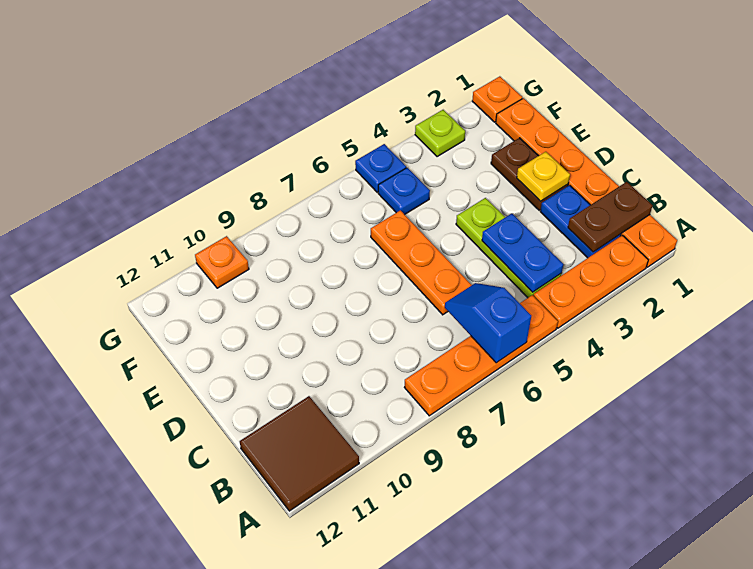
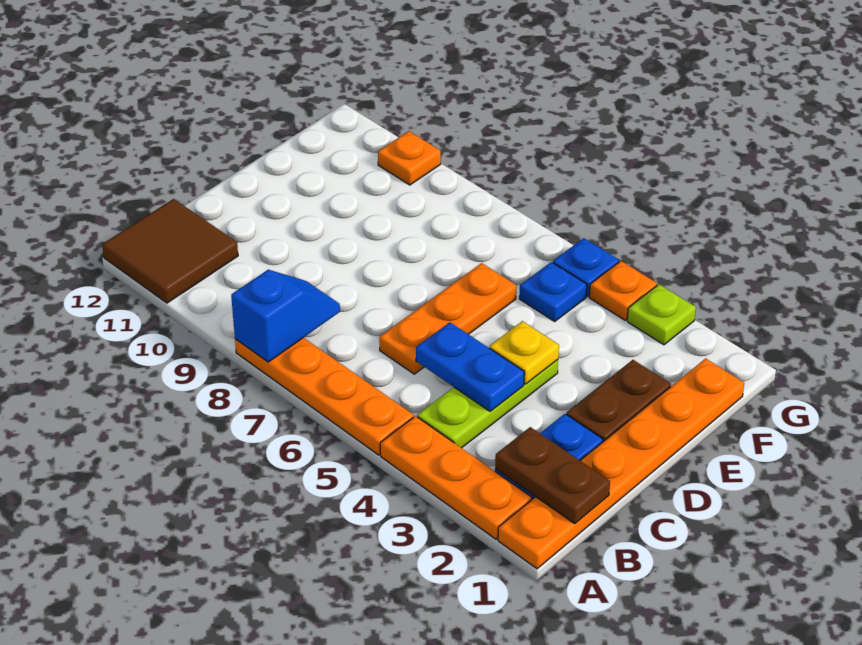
blue slope A6:B6 level 2 top A -> blue slope A8:B8 level 2 top A
blue plate B4:C4 level 2 -> blue plate C4:C5 level 2
yellow plate D2 level 2 -> yellow plate D4 level 2
orange plate G1 level 1 -> orange plate G4 level 1

